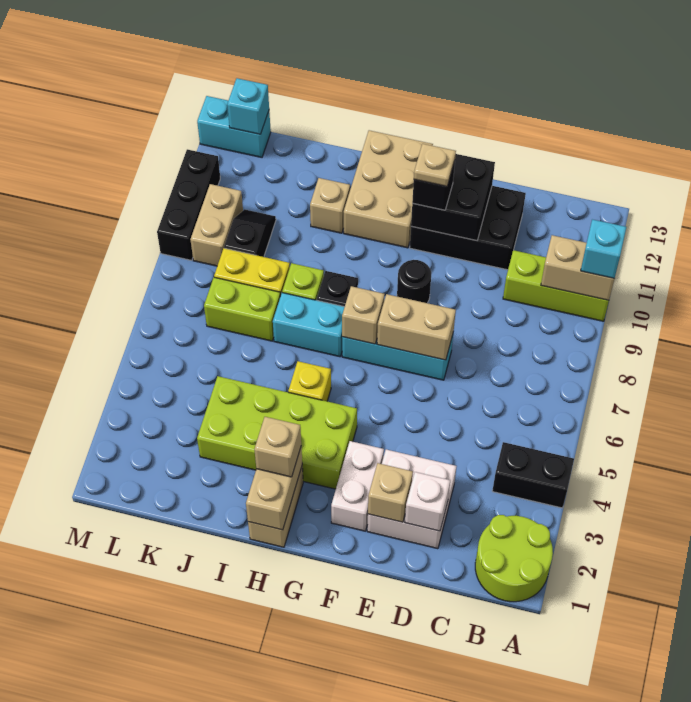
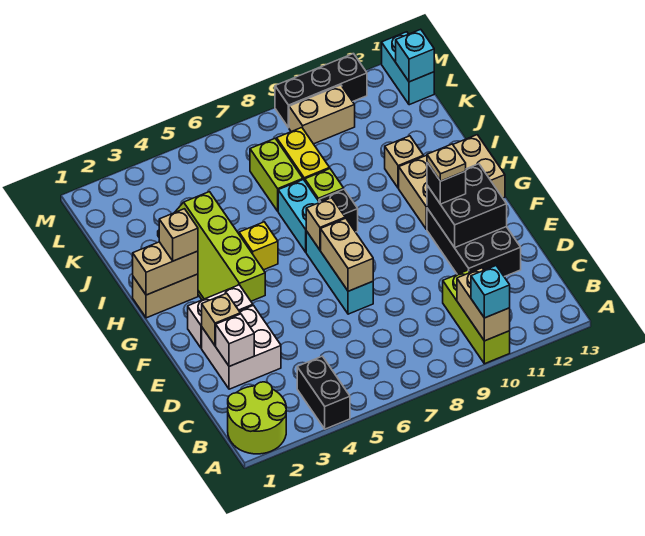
black round brick F9 level 1 -> none
lime brick G3:J4 level 1 -> lime slope G3:J4 level 1 top 4
black slope K9:K10 level 1 top 9 -> none

